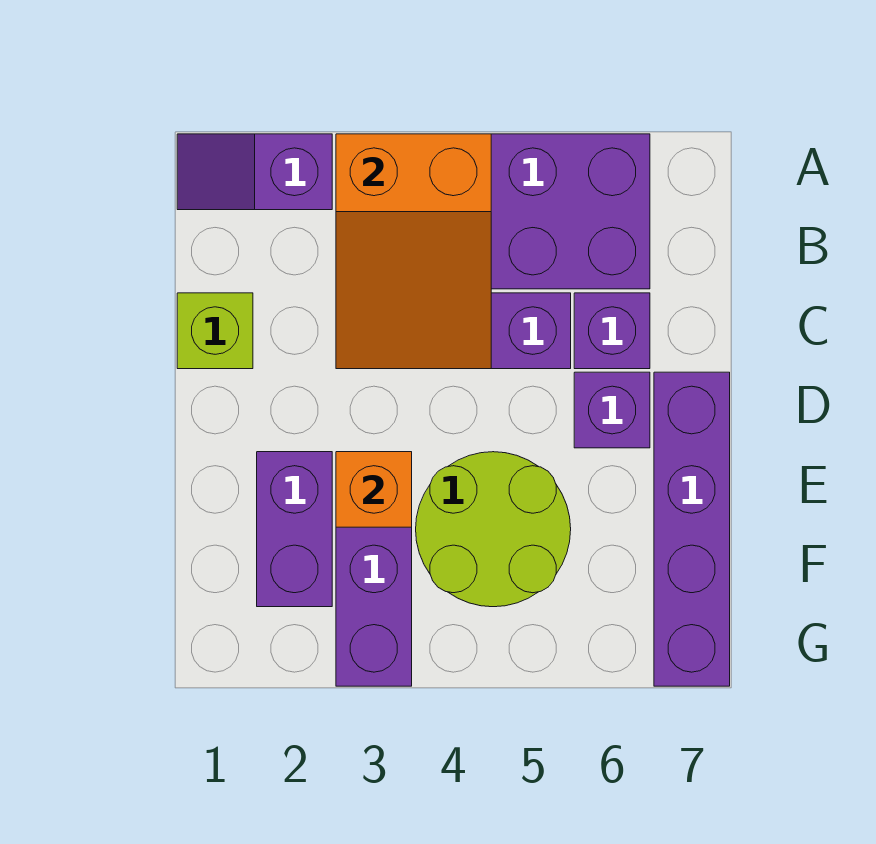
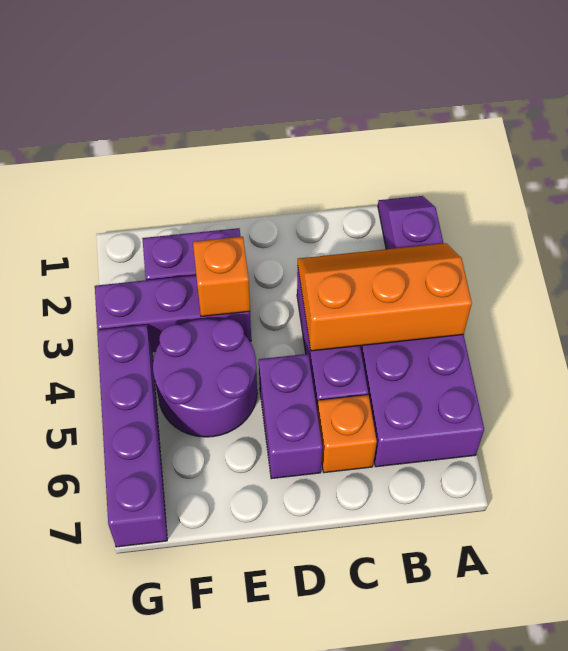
orange slope A3:C4 level 2 top A -> orange slope A3:C4 level 2 top 4
lime brick C1 level 1 -> none
purple brick C6 level 1 -> orange brick C6 level 1
purple brick D6 level 1 -> purple brick D5:D6 level 1
purple brick D7:G7 level 1 -> purple brick G4:G7 level 1
lime round brick E4:F5 level 1 -> purple round brick E4:F5 level 1

